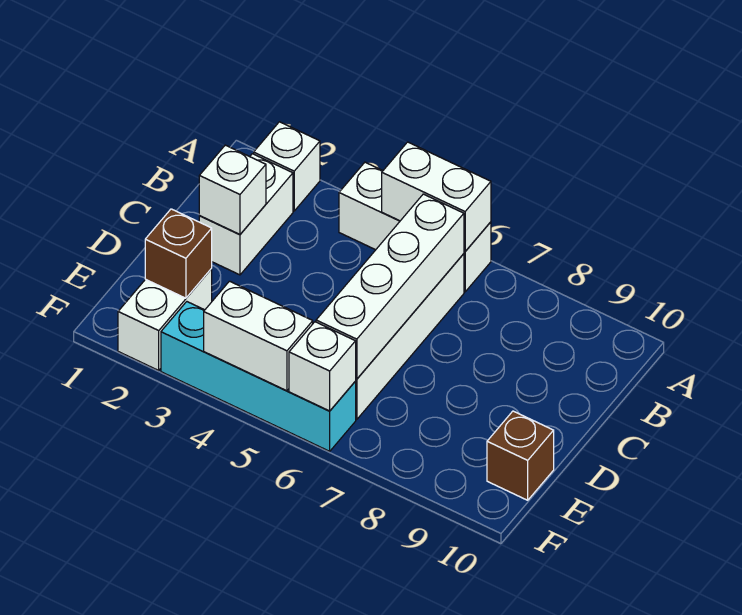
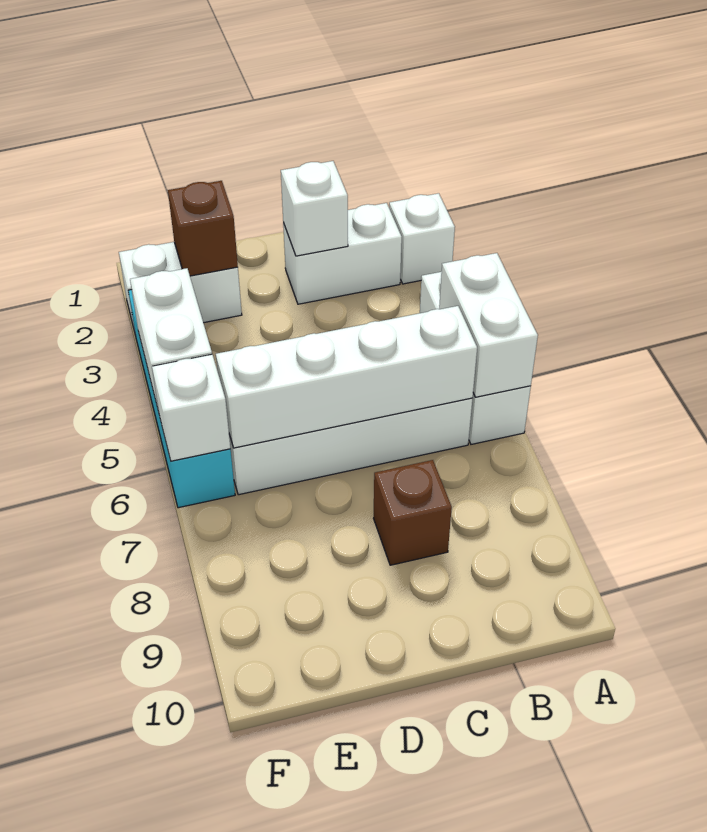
brown brick E10 level 1 -> brown brick C8 level 1

